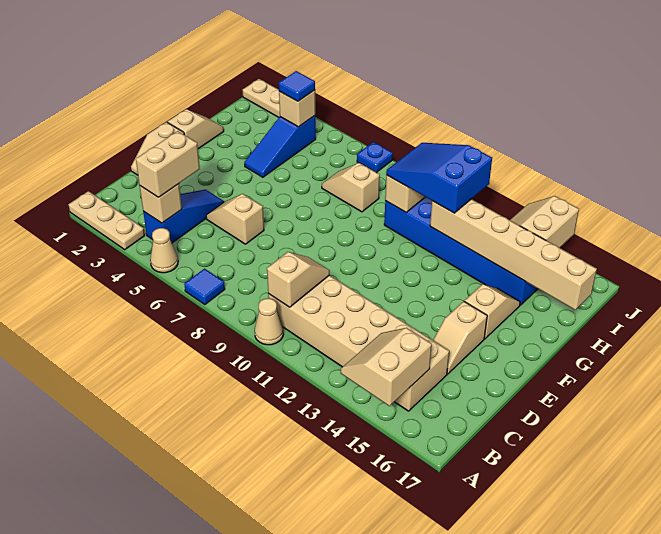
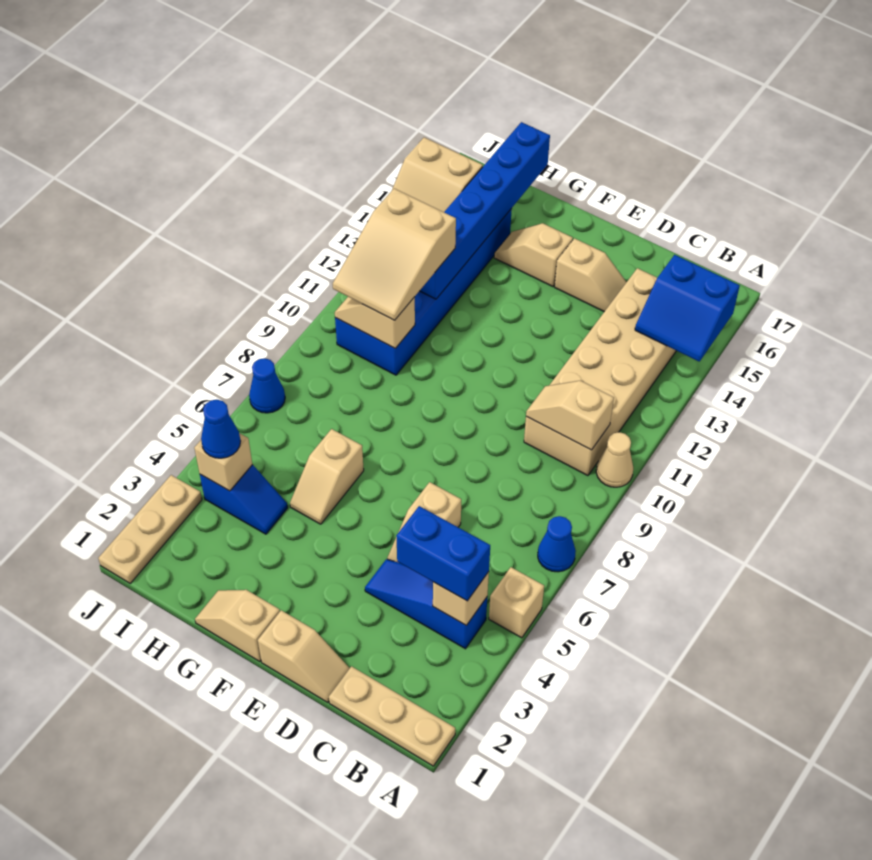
tan plate A1:A3 level 1 -> tan plate A1:C1 level 1
tan cone A5 level 1 -> tan brick A5 level 1
blue tile A7 level 1 -> blue cone A7 level 1
tan slope A14:B15 level 2 top 15 -> blue slope A14:B15 level 2 top 15
tan brick B4:C4 level 3 -> blue brick B4:C4 level 3
blue slope G4:I4 level 1 top I -> blue slope H4:I4 level 1 top I
tan slope H7:H8 level 1 top 8 -> tan slope G5:G6 level 1 top 6
blue slope H10:I12 level 3 top 12 -> tan slope H10:I12 level 3 top 12
tan brick H12:H17 level 2 -> blue brick H12:H17 level 2
blue tile I4 level 3 -> blue cone I4 level 3
blue plate J7 level 1 -> blue cone J7 level 1

